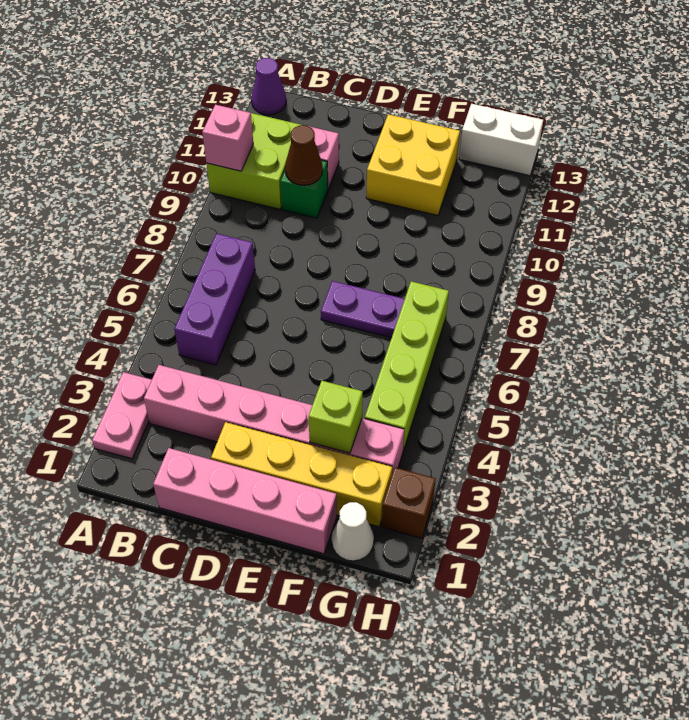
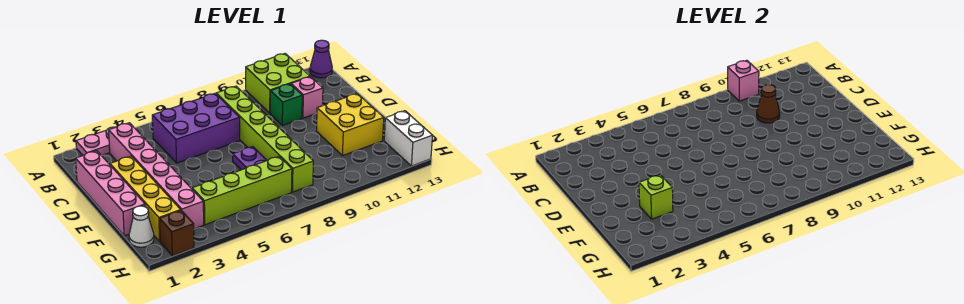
purple brick B5:B7 level 1 -> purple brick B5:C7 level 1
none -> lime brick B8:G8 level 1

